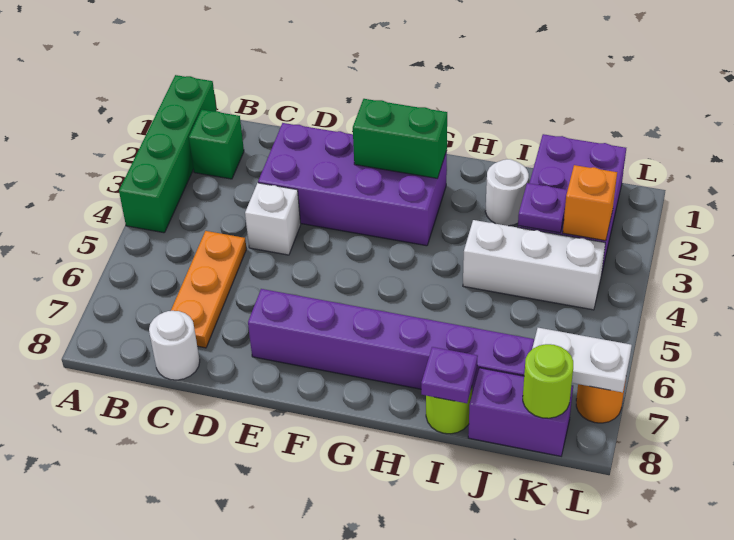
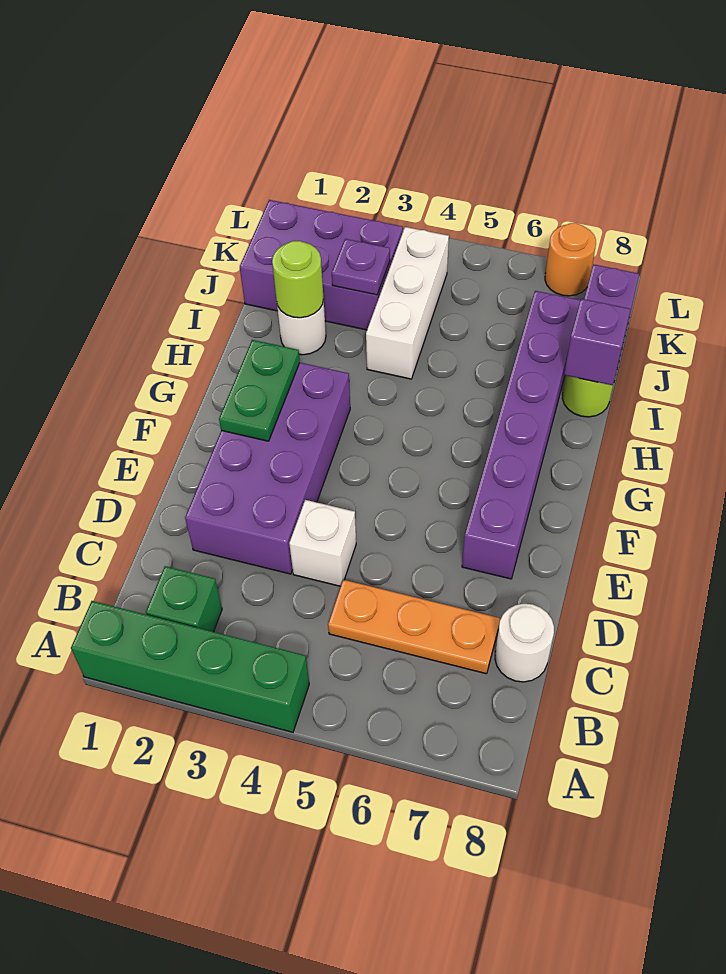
green brick F2:G2 level 2 -> green plate F2:G2 level 2
purple plate I8 level 2 -> purple brick I8 level 2
orange brick K3 level 2 -> none
white plate K7:L7 level 2 -> none
lime round brick K8 level 2 -> lime round brick I2 level 2

